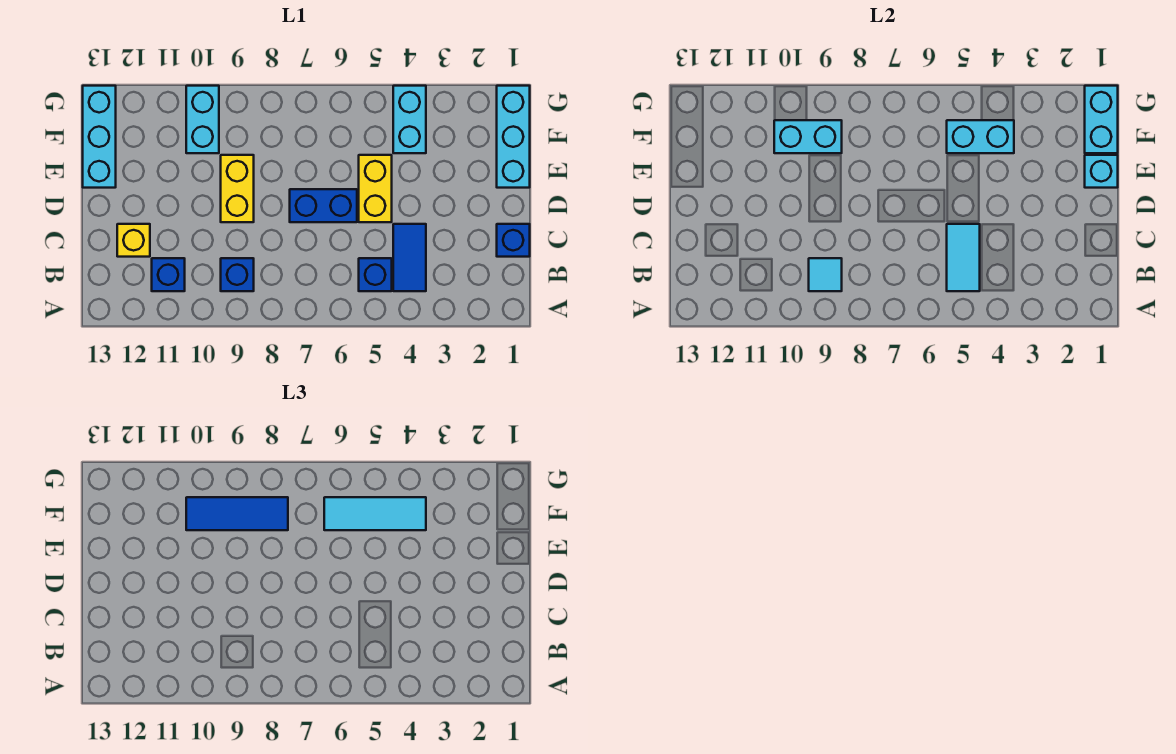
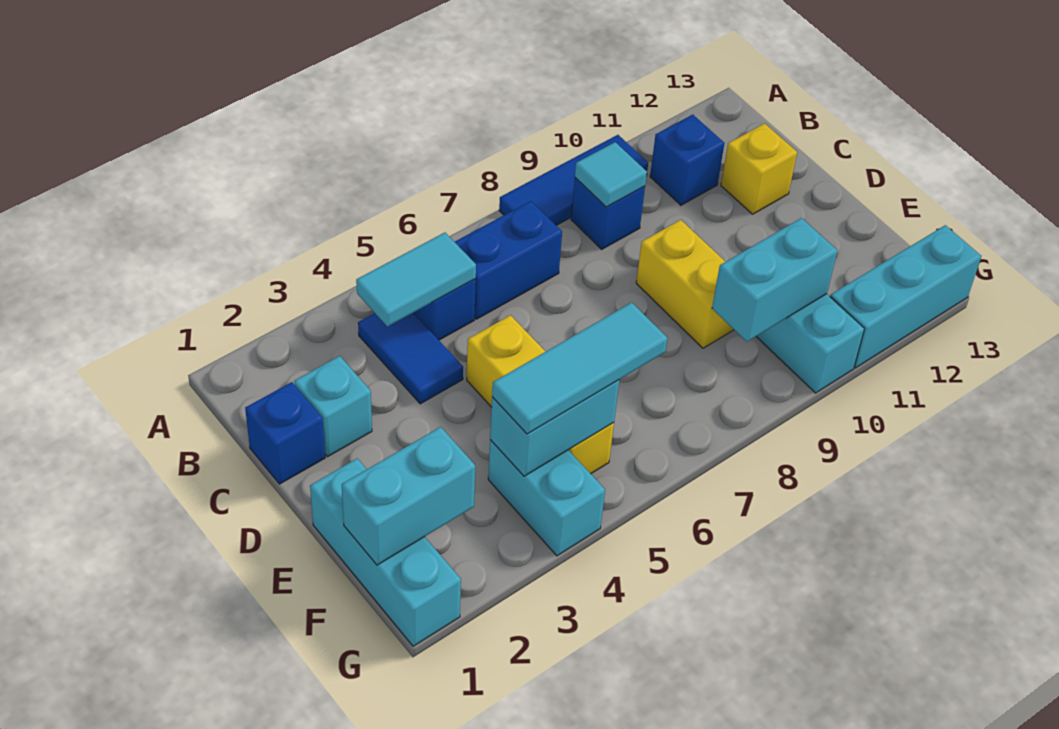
cyan tile B5:C5 level 2 -> cyan tile B4:B5 level 2
yellow brick D5:E5 level 1 -> yellow brick D5:F5 level 1
blue brick D6:D7 level 1 -> blue brick B6:B7 level 1
cyan brick E1 level 2 -> cyan brick C2 level 1
cyan brick E13:G13 level 1 -> cyan brick G11:G13 level 1
cyan brick F1:G1 level 2 -> cyan brick F1:F2 level 2
blue tile F8:F10 level 3 -> blue tile A8:A10 level 1

